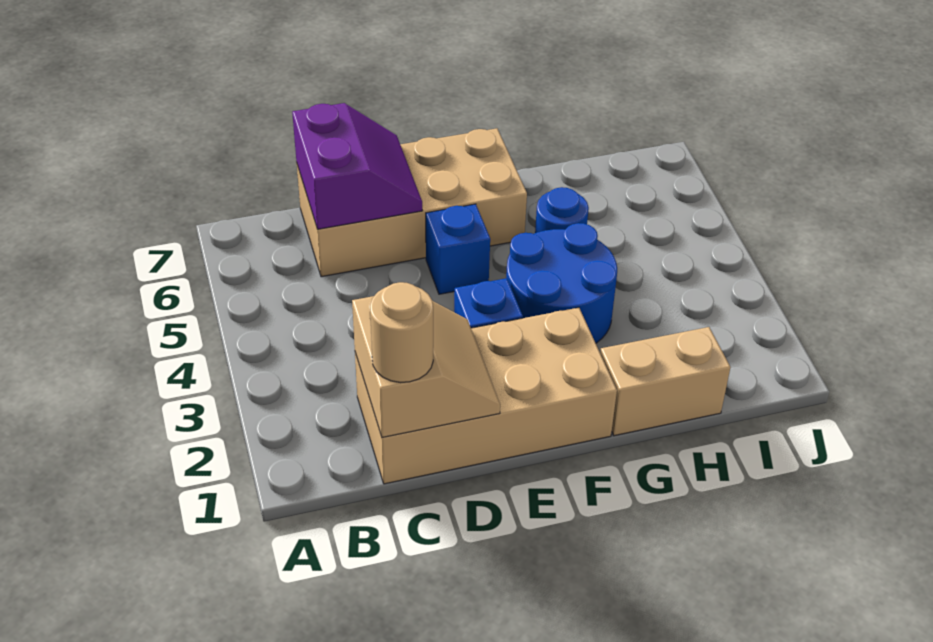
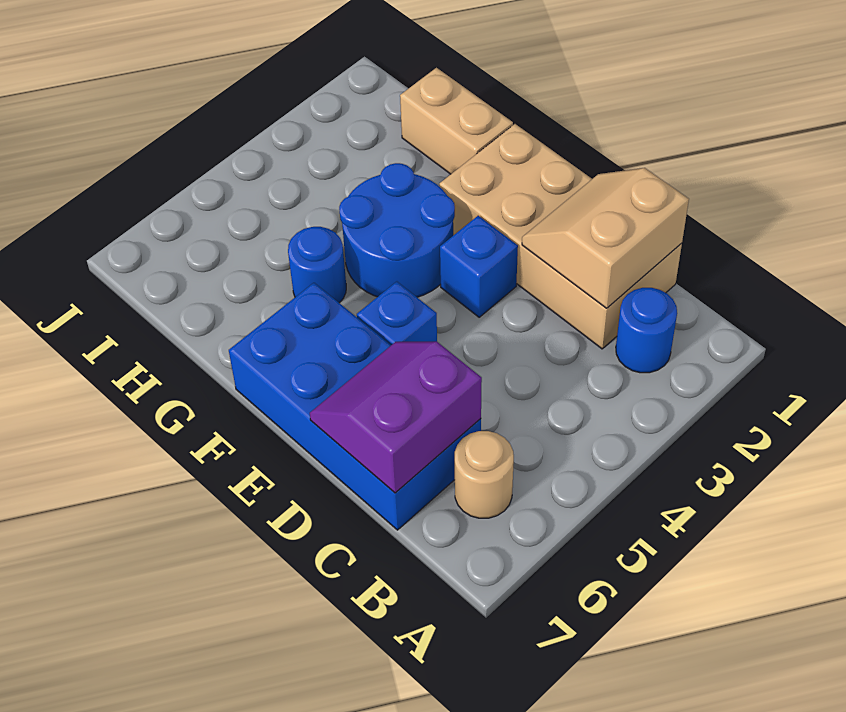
none -> blue round brick B2 level 1
tan round brick C1 level 3 -> tan round brick B6 level 1
tan brick C6:F7 level 1 -> blue brick C6:F7 level 1

